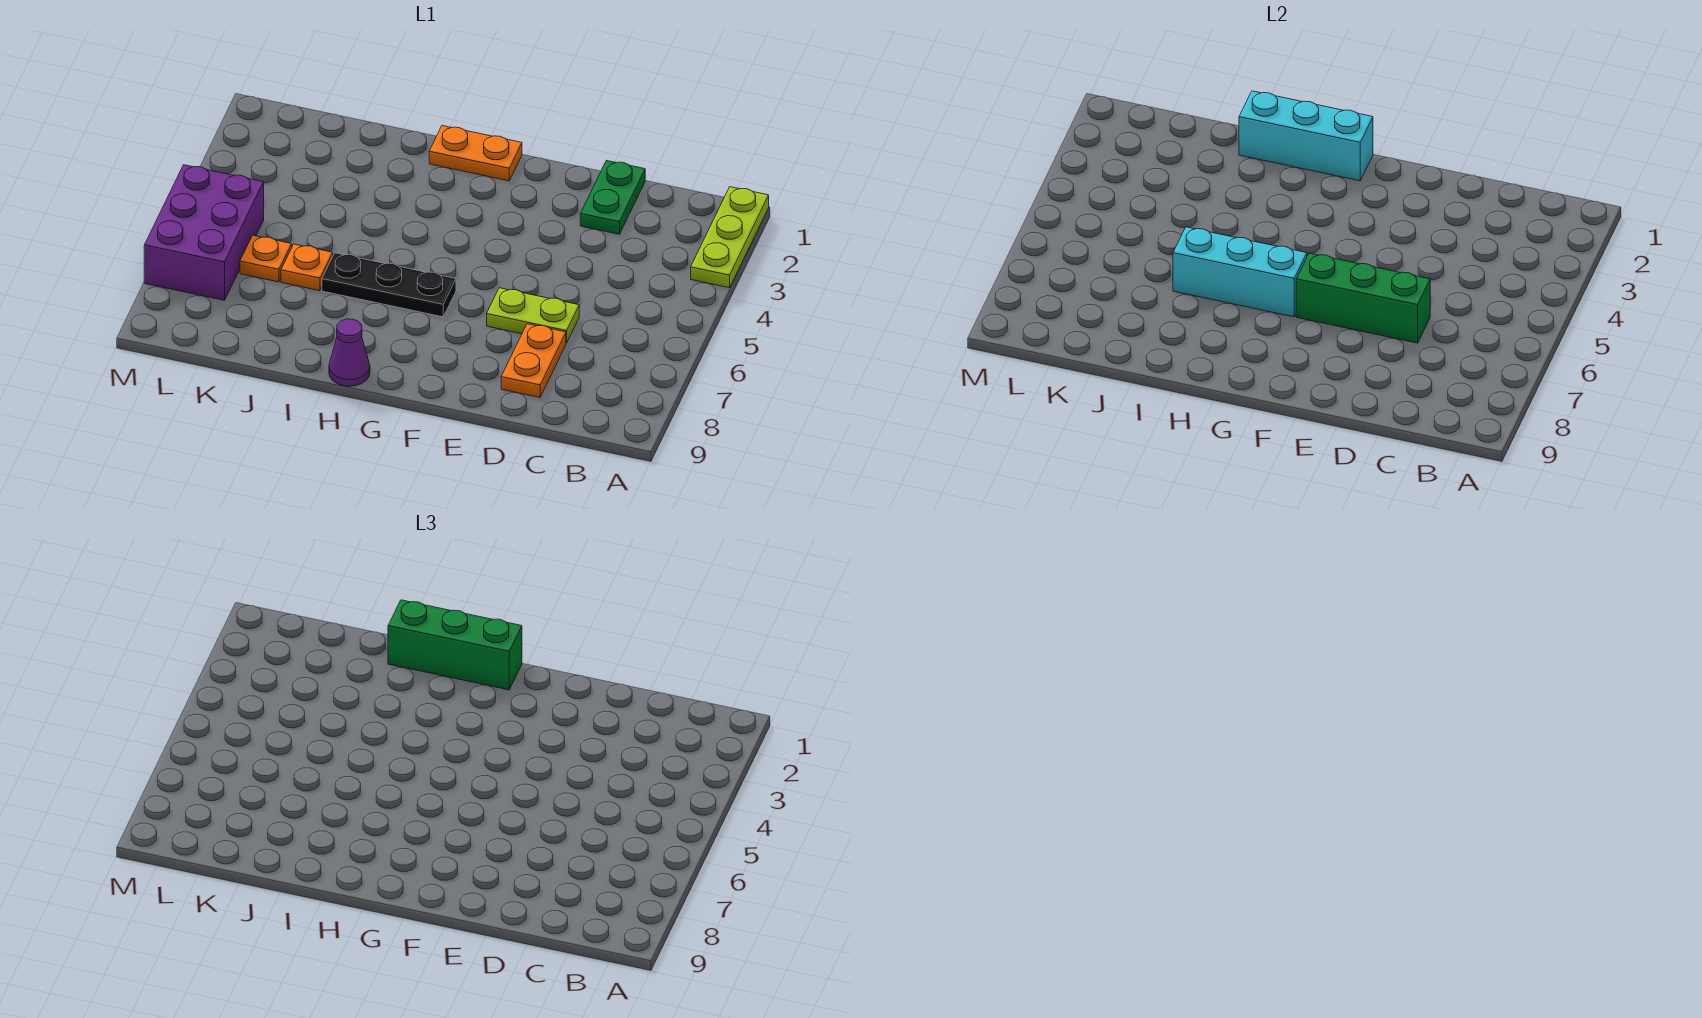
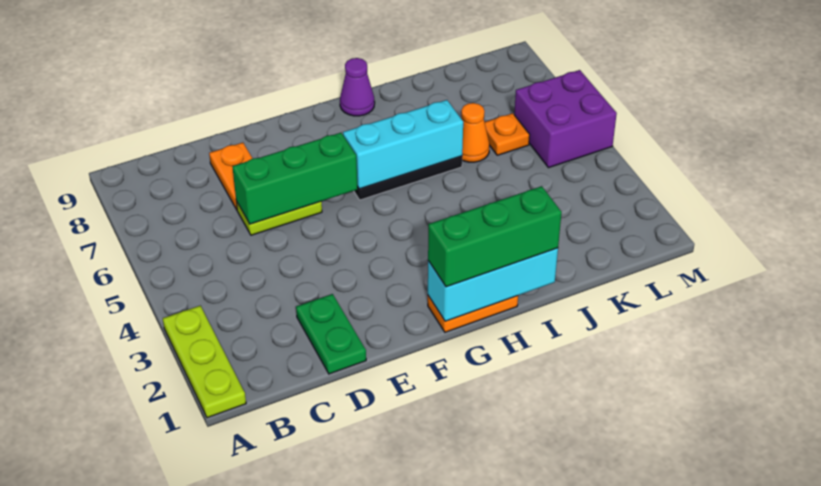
orange plate J6 level 1 -> orange cone J6 level 1
purple brick L5:M7 level 1 -> purple brick L5:M6 level 1

